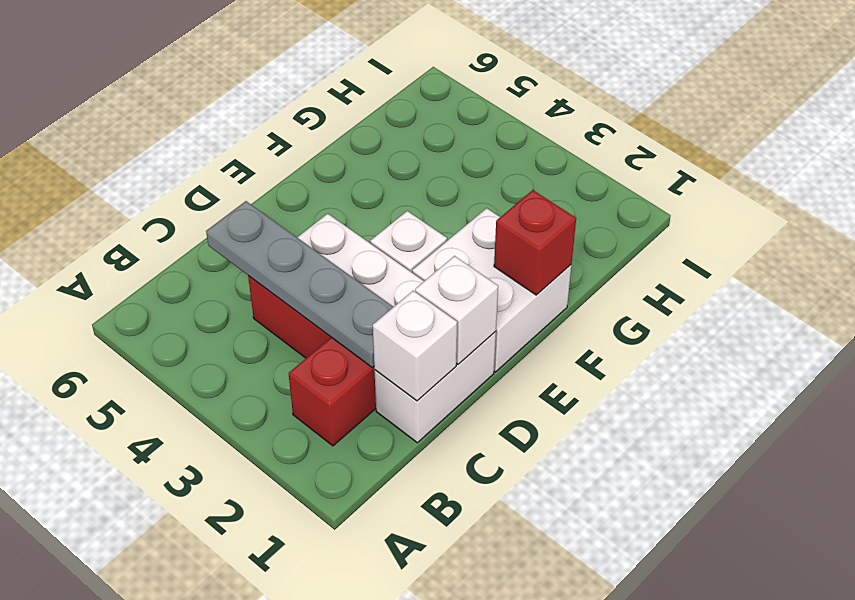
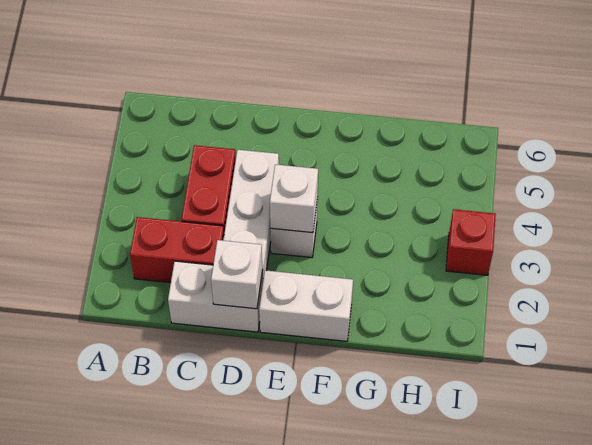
white brick C1 level 2 -> white brick E3 level 2
grey plate C2:C5 level 2 -> none
white brick E1:F2 level 1 -> white brick E1:F1 level 1
red brick F1 level 2 -> red brick I3 level 1

